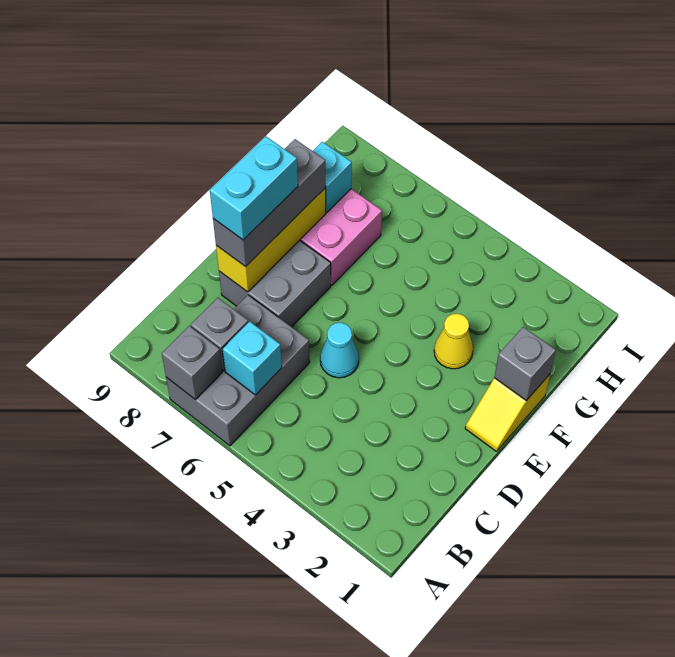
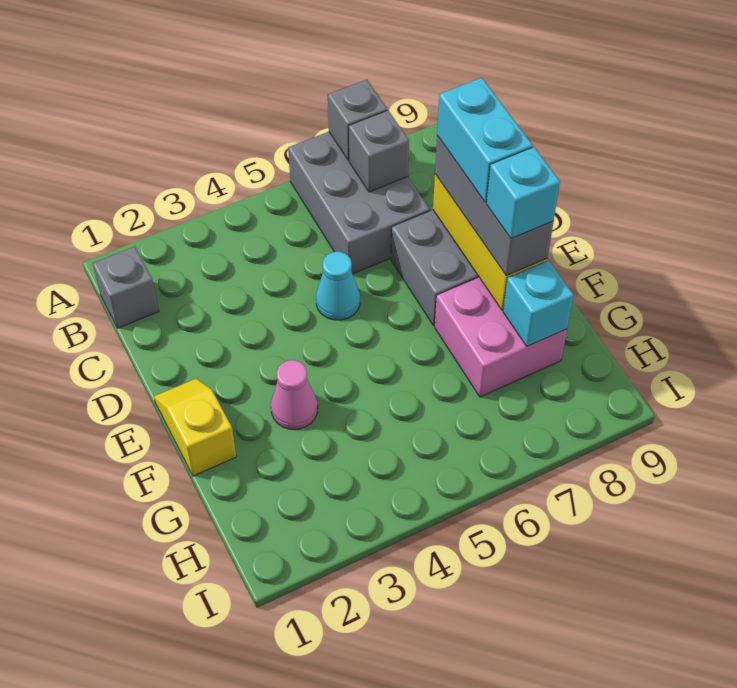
cyan brick B6 level 2 -> cyan brick F8 level 4
grey brick F1 level 2 -> grey brick B1 level 1
yellow cone F3 level 1 -> pink cone F3 level 1

